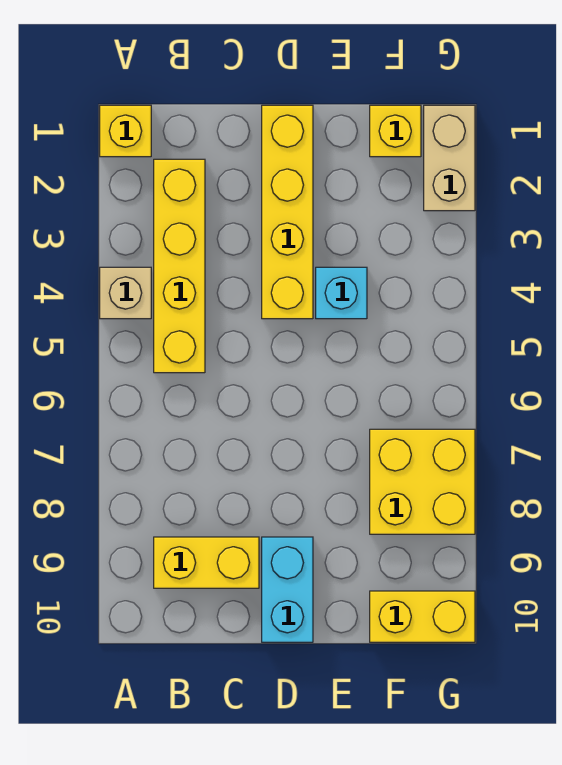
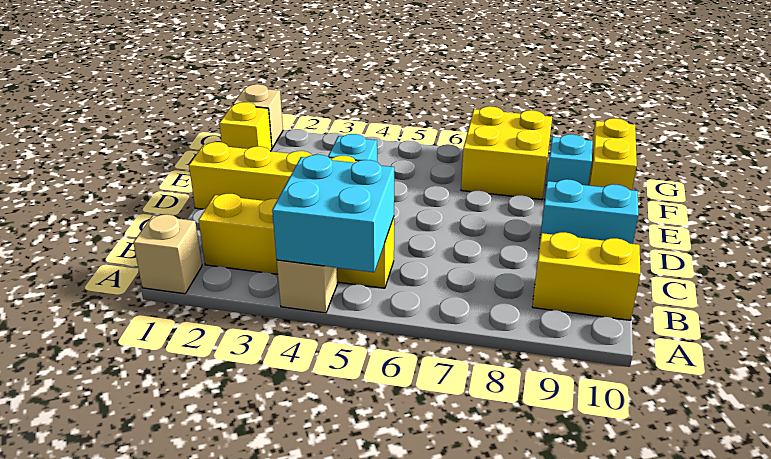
yellow brick A1 level 1 -> tan brick A1 level 1
none -> cyan brick A4:B5 level 2
yellow brick B9:C9 level 1 -> yellow brick B9:B10 level 1
none -> cyan brick F9 level 1
tan brick G1:G2 level 1 -> tan brick G1 level 1

